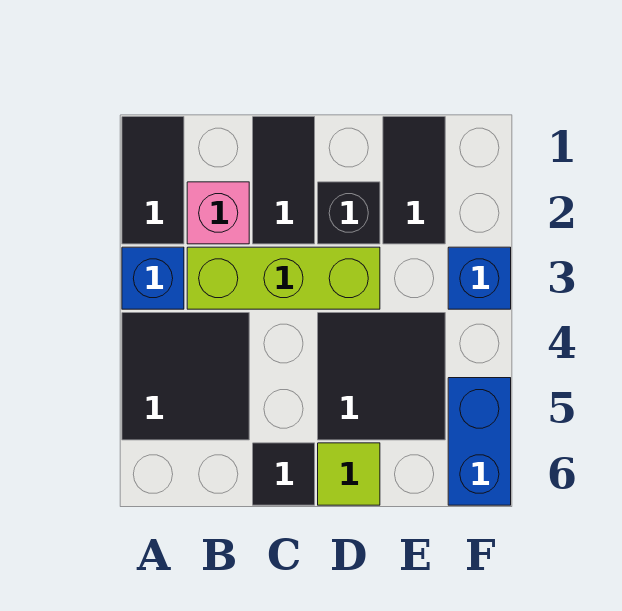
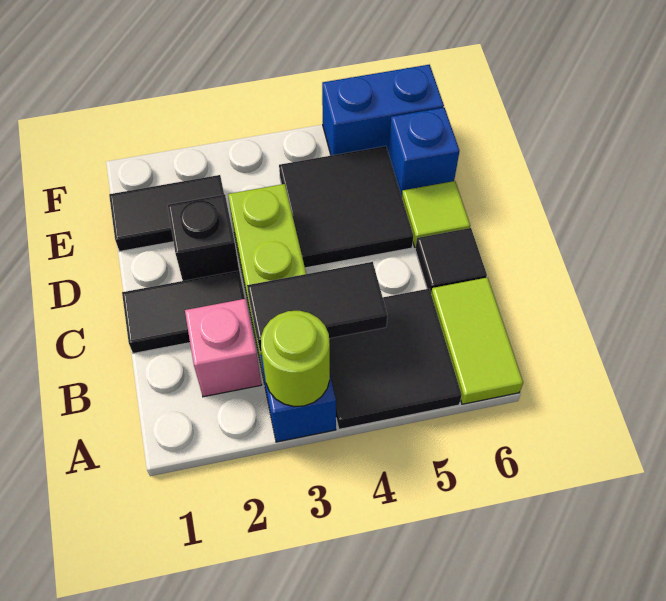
black tile A1:A2 level 1 -> black tile B3:B4 level 2
none -> lime round brick A3 level 2
none -> lime tile A6:B6 level 1
blue brick F3 level 1 -> blue brick E6 level 1

